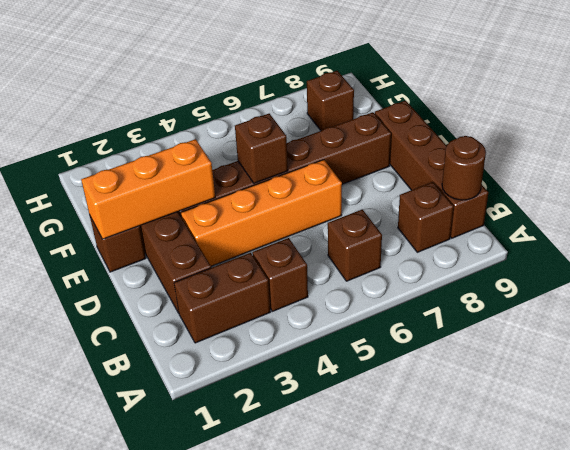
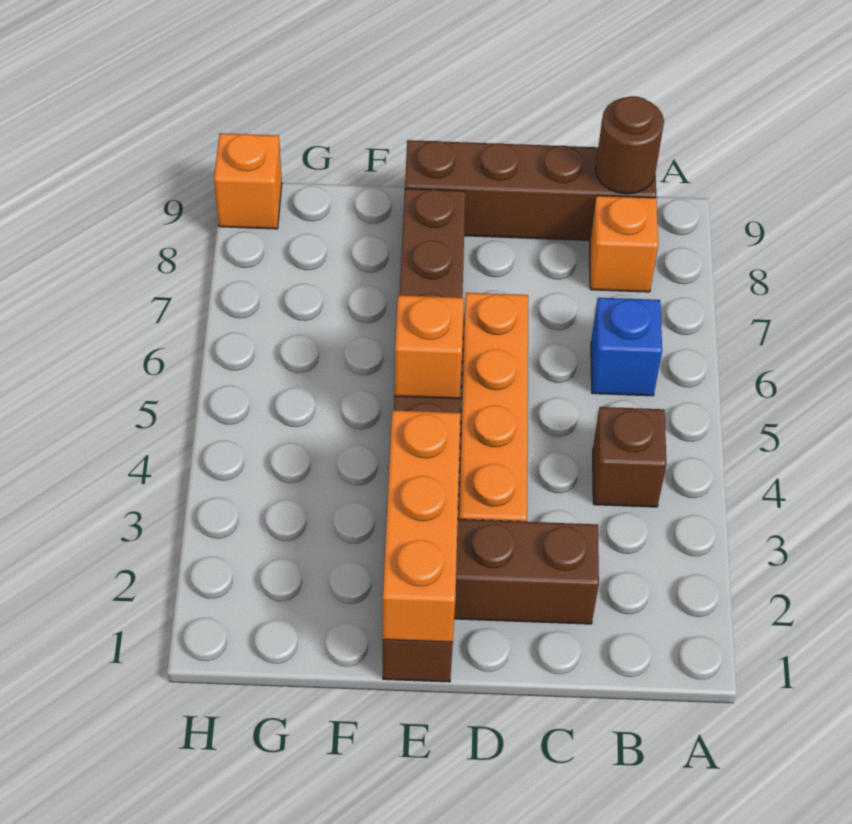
brown brick B2:B3 level 1 -> none
brown brick B6 level 1 -> blue brick B6 level 1
brown brick B8 level 1 -> orange brick B8 level 1
brown brick E5 level 2 -> orange brick E5 level 2
brown brick G8 level 1 -> none
none -> orange brick H9 level 1

